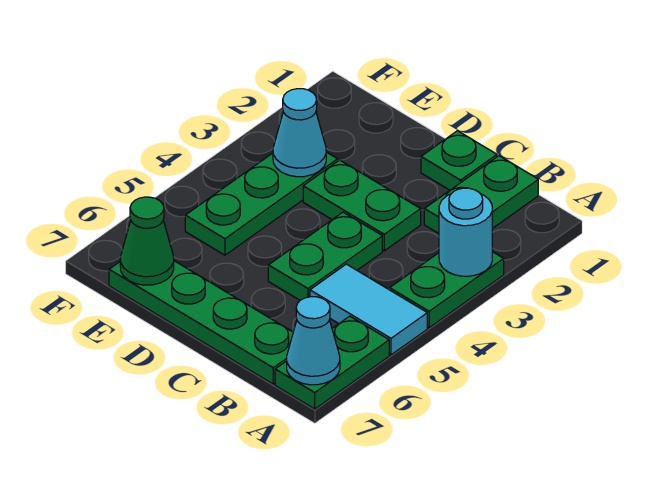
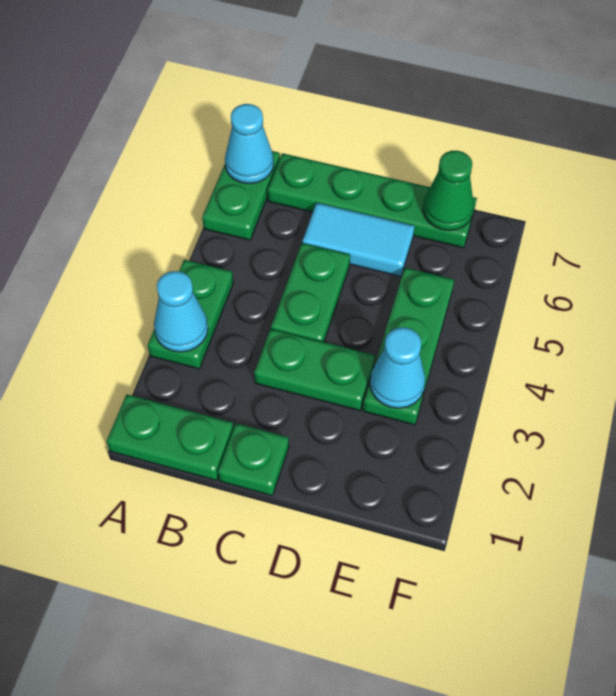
cyan round brick A3 level 2 -> cyan cone A3 level 2
cyan tile A5:B5 level 1 -> cyan tile C6:D6 level 1
green plate B1:B2 level 1 -> green plate A1:B1 level 1

